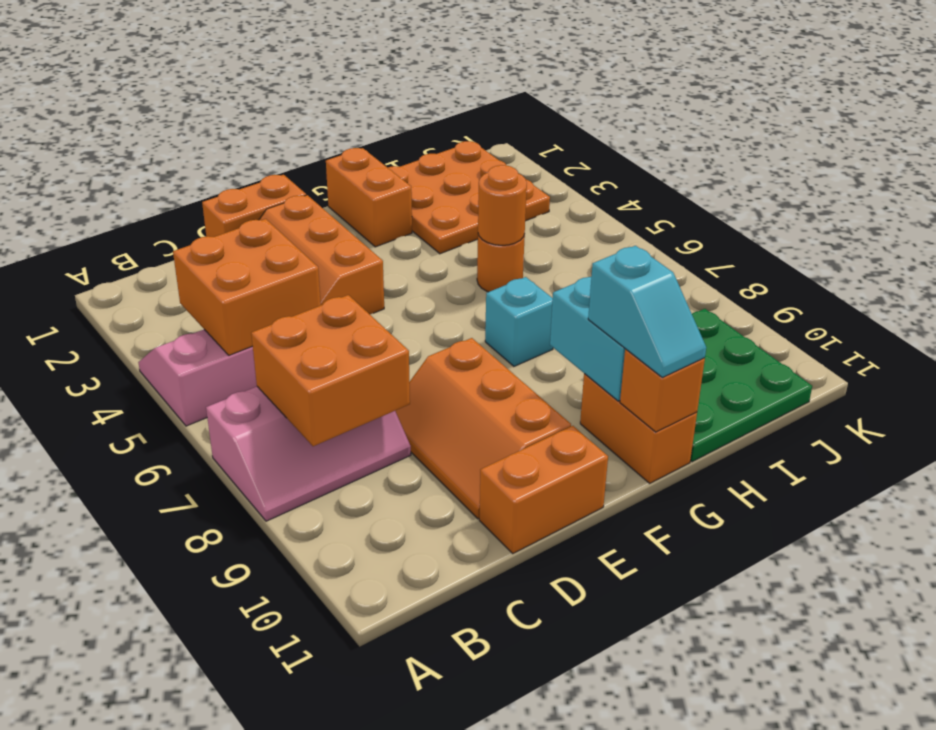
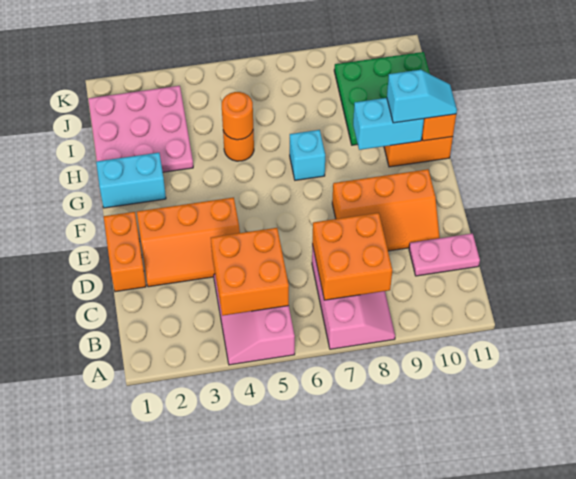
none -> pink plate C10:C11 level 1
orange brick D11:E11 level 1 -> none
orange brick G1:G2 level 1 -> cyan brick G1:G2 level 1
orange plate H1:J3 level 1 -> pink plate H1:J3 level 1

